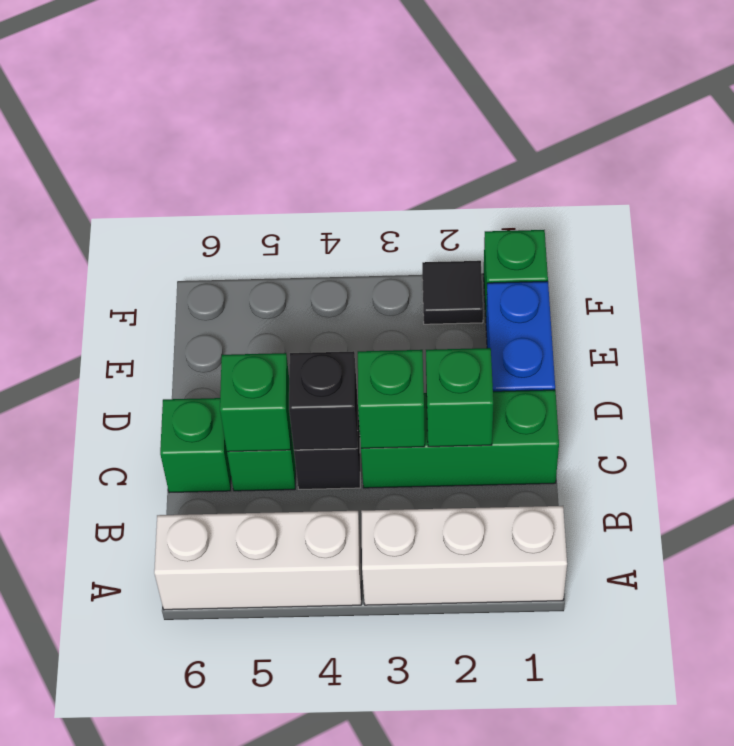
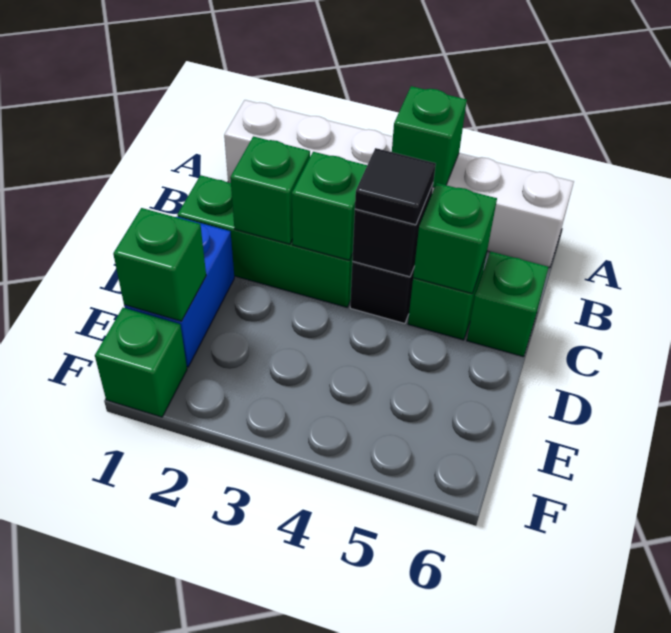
none -> green brick A4 level 2
none -> green brick E1 level 2
black tile F2 level 1 -> black tile C4 level 3

